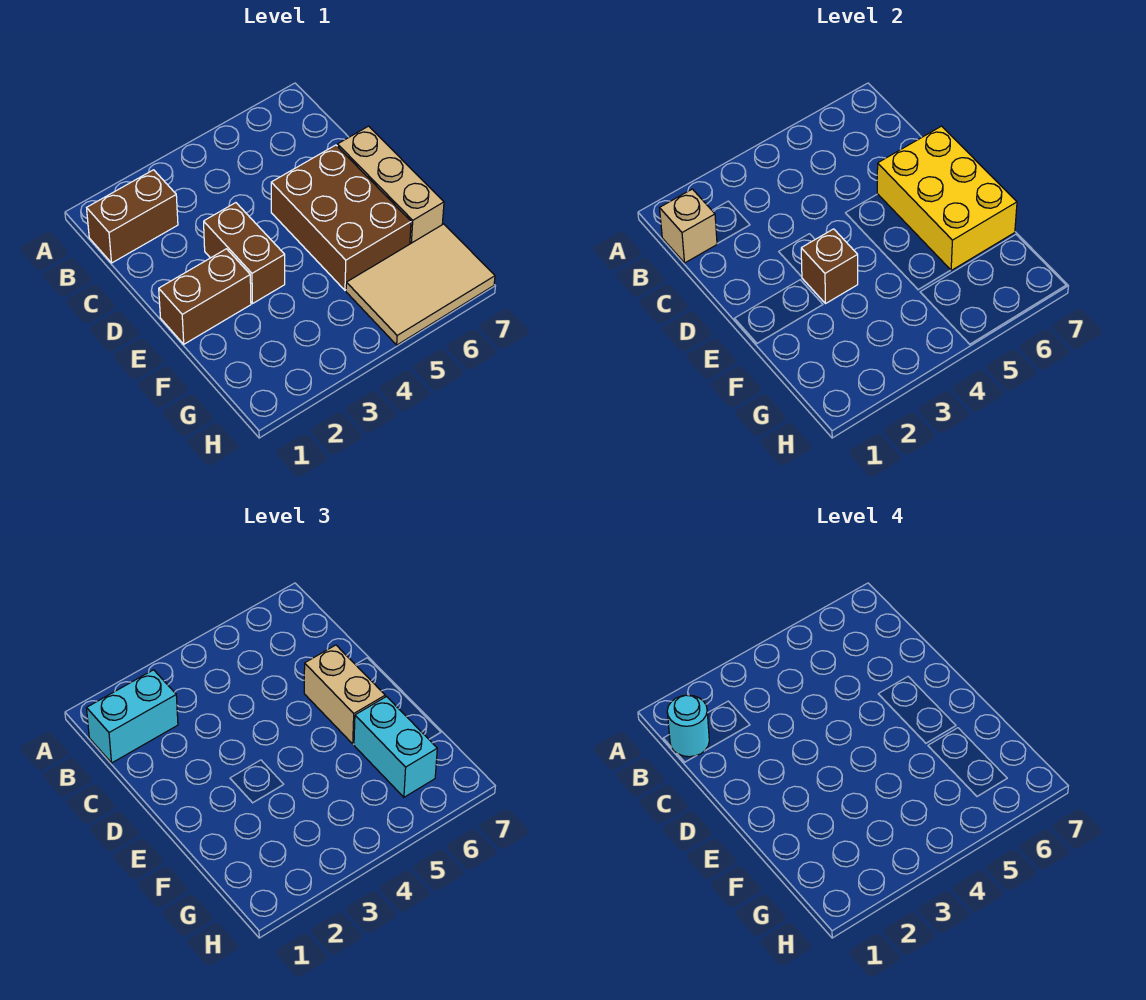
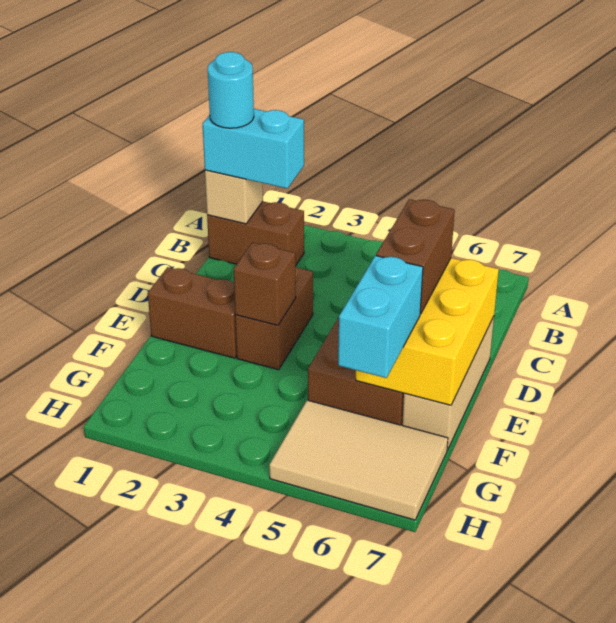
tan brick D6:E6 level 3 -> brown brick D6:E6 level 3

